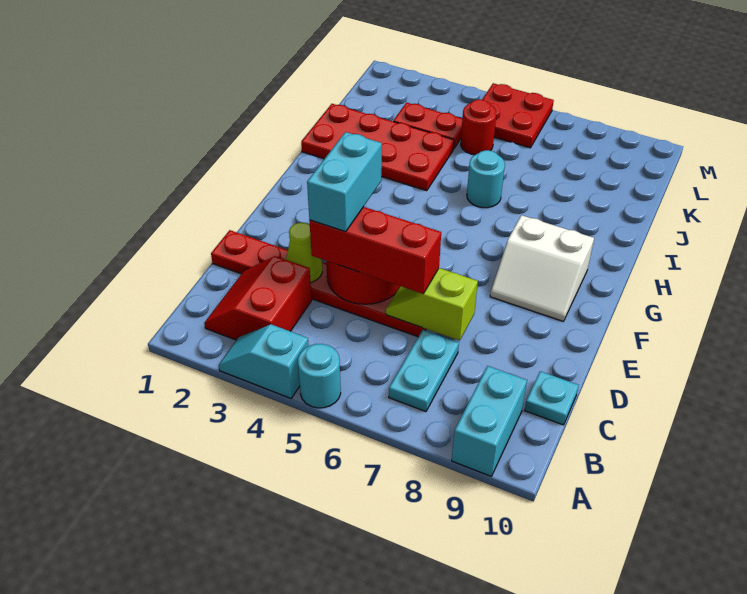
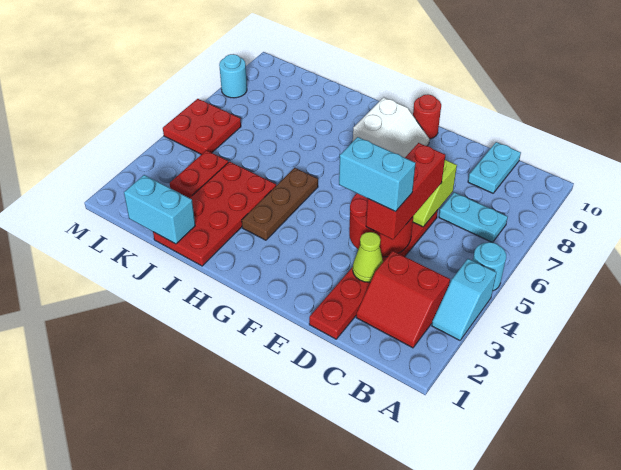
cyan brick A9:B9 level 1 -> cyan brick J1:K1 level 2
cyan plate C10 level 1 -> cyan plate C9:C10 level 1
none -> brown plate H3:H5 level 1
cyan round brick I6 level 1 -> cyan round brick M8 level 1
red round brick K5 level 1 -> red round brick F10 level 1

